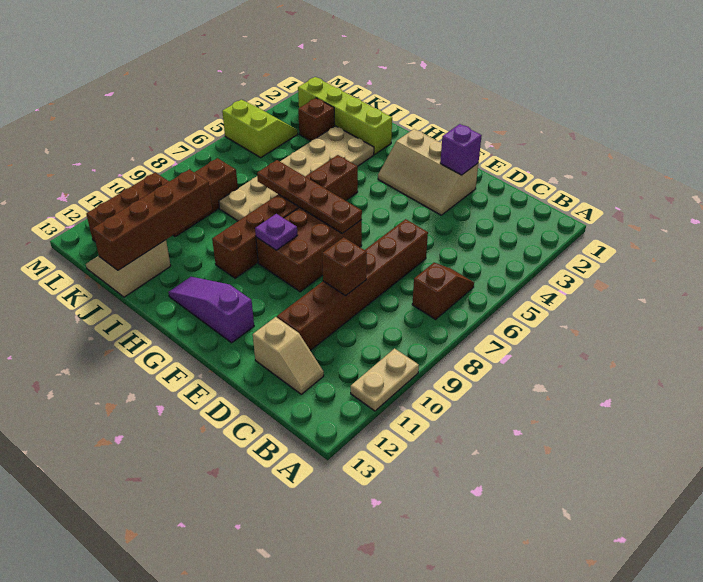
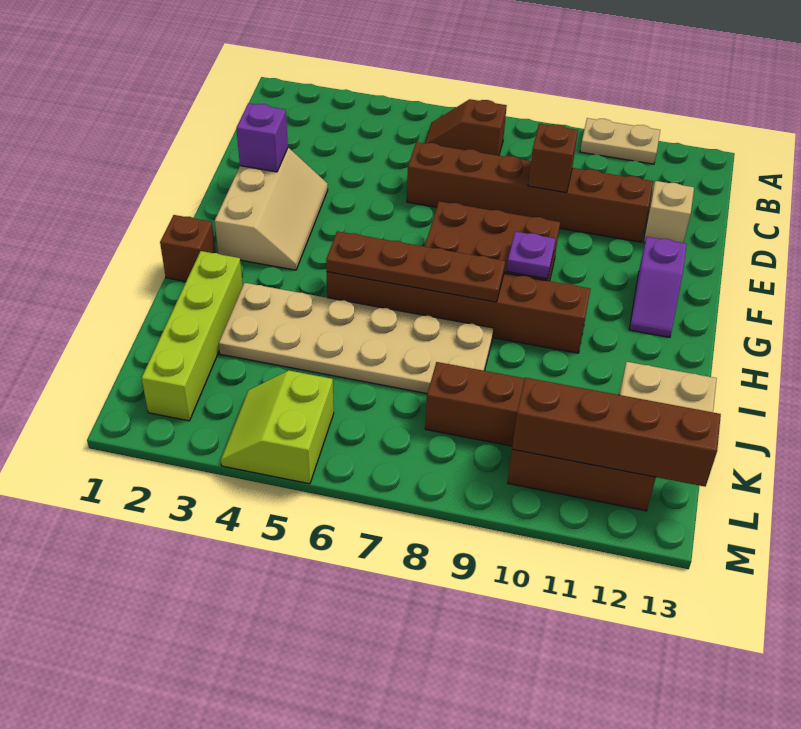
brown plate F7:I7 level 2 -> brown plate H5:H8 level 2
purple slope F12:H12 level 1 top F -> purple slope F12:G12 level 1 top F
brown brick J10:J13 level 2 -> brown brick L10:L13 level 2
brown brick K3 level 1 -> brown brick H1 level 1

